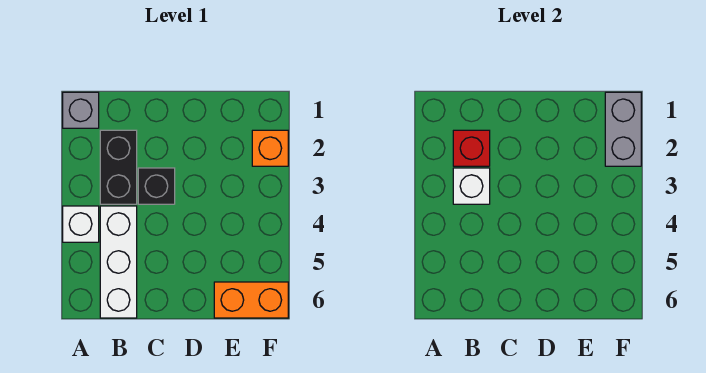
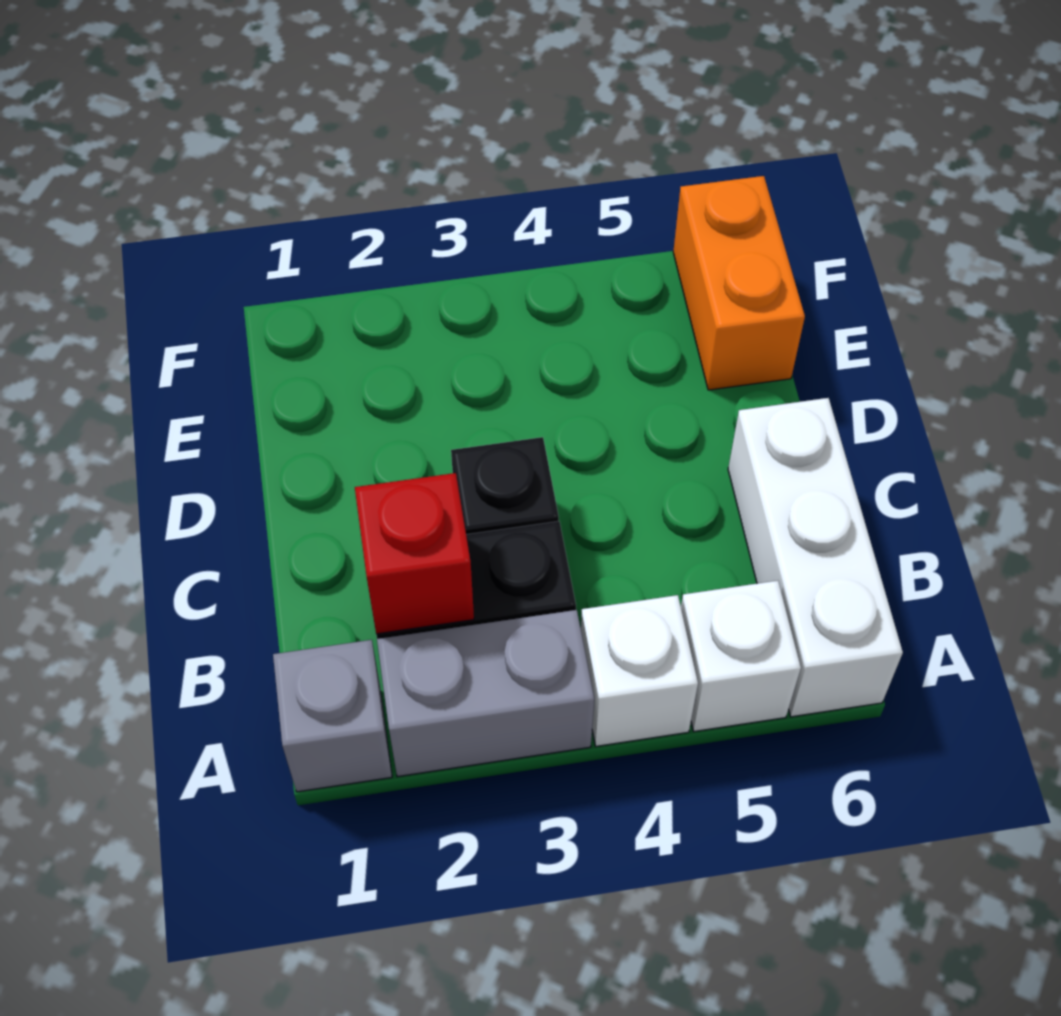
white brick B3 level 2 -> white brick A5 level 1
white brick B4:B6 level 1 -> white brick A6:C6 level 1
grey brick F1:F2 level 2 -> grey brick A2:A3 level 1
orange brick F2 level 1 -> none

